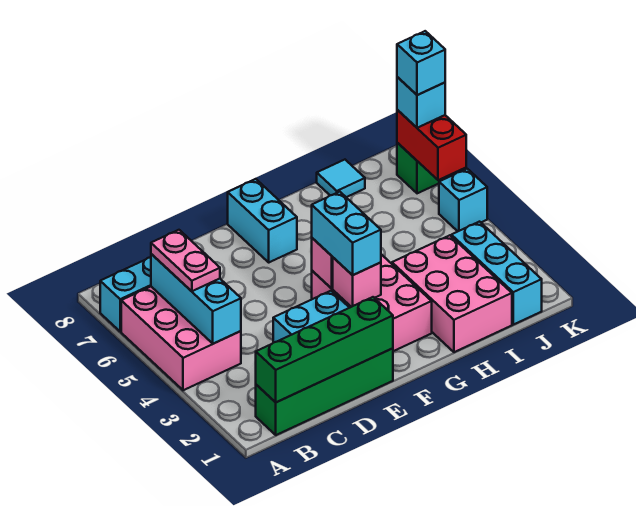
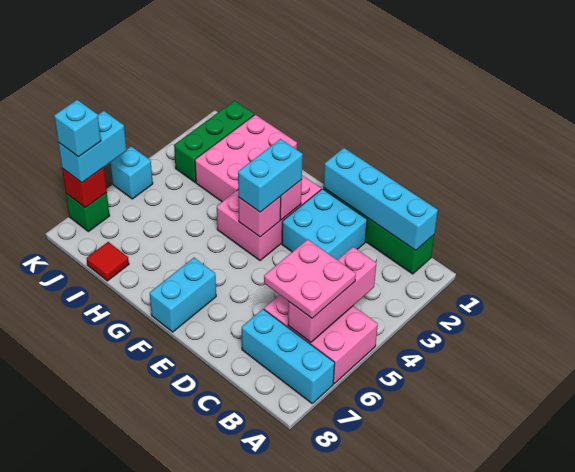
pink brick A4:B6 level 1 -> pink brick A5:C6 level 1
green brick B1:E1 level 2 -> cyan brick B1:E1 level 2
cyan brick B4:B6 level 2 -> pink brick B4:B6 level 2
pink plate B5:B6 level 3 -> pink plate B5:C6 level 3
cyan tile I8 level 1 -> red tile I8 level 1
cyan brick J1:J3 level 1 -> green brick J1:J3 level 1
red brick K6:K7 level 2 -> red brick K7 level 2
cyan brick K7 level 3 -> cyan brick K6:K7 level 3

